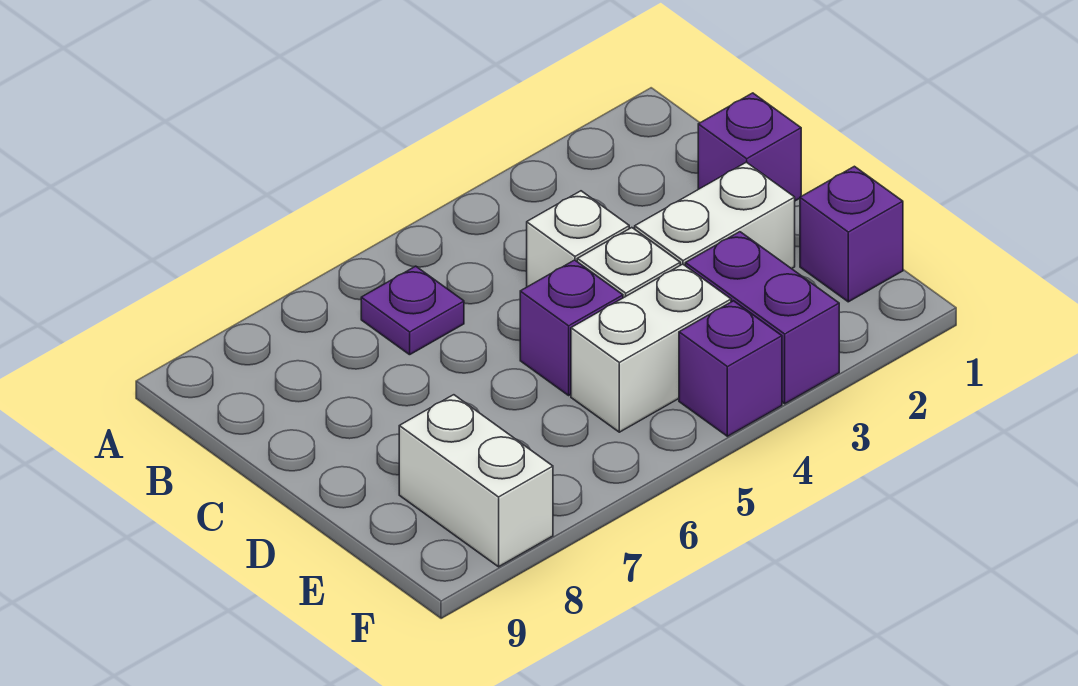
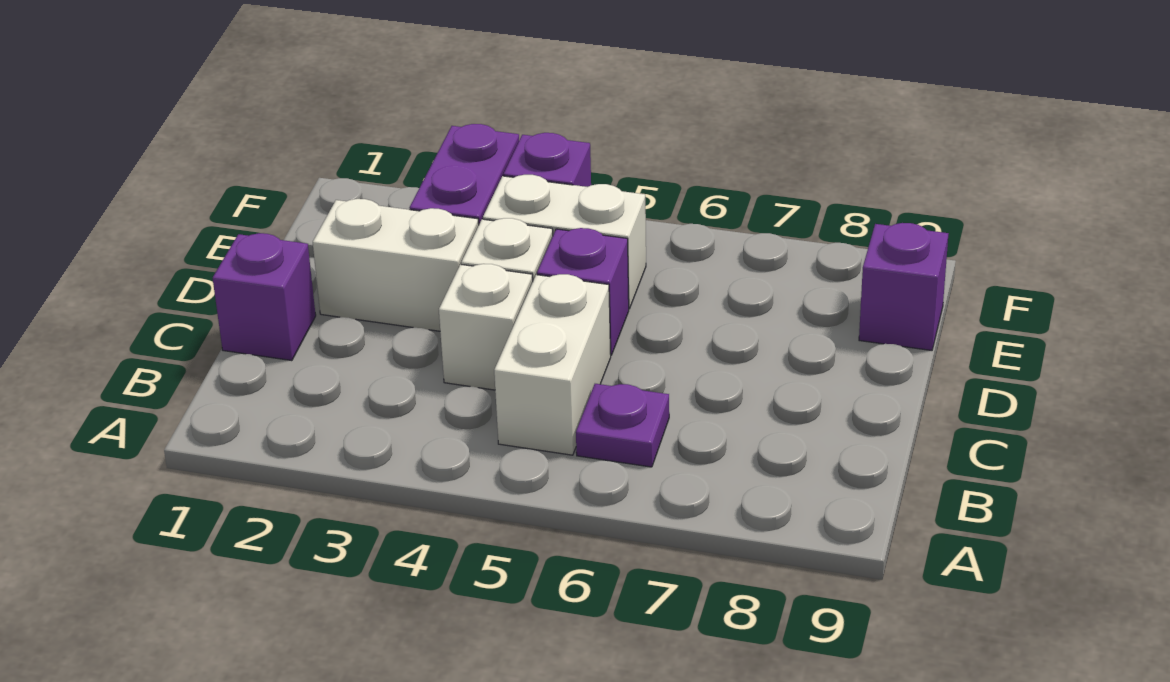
purple brick E1 level 1 -> purple brick E9 level 1
white brick E8:F8 level 1 -> white brick B5:C5 level 1

